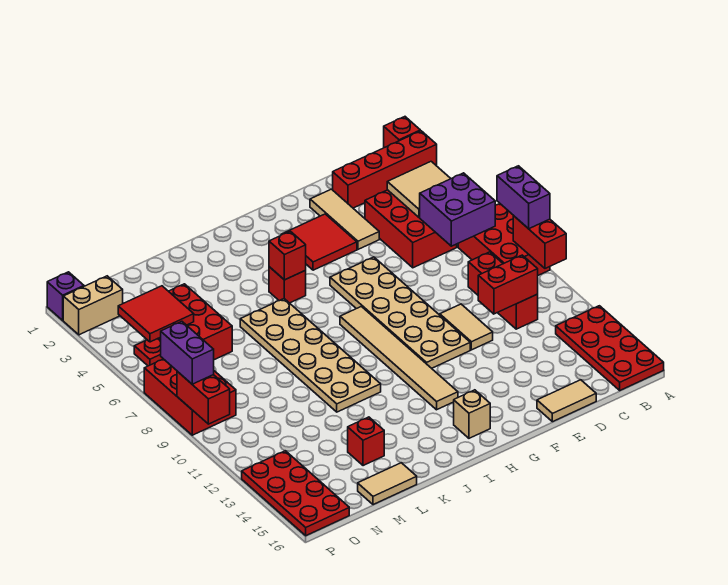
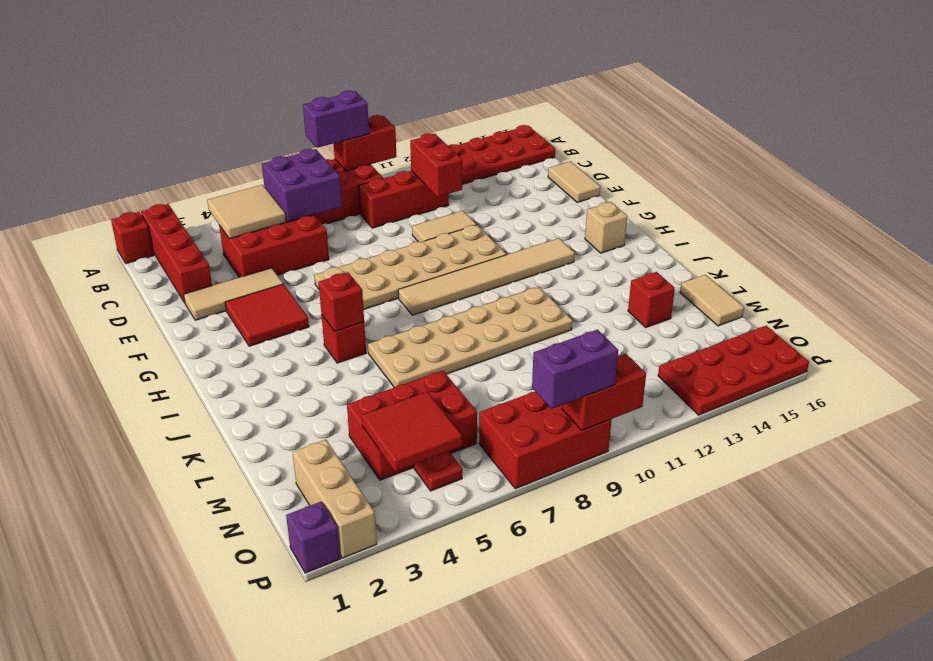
tan brick O2:P2 level 1 -> tan brick N2:P2 level 1

